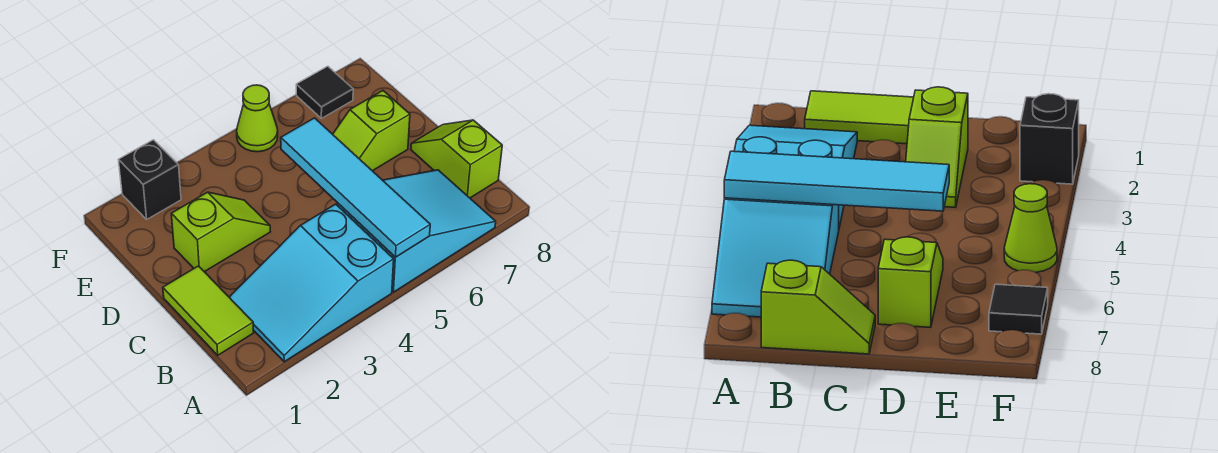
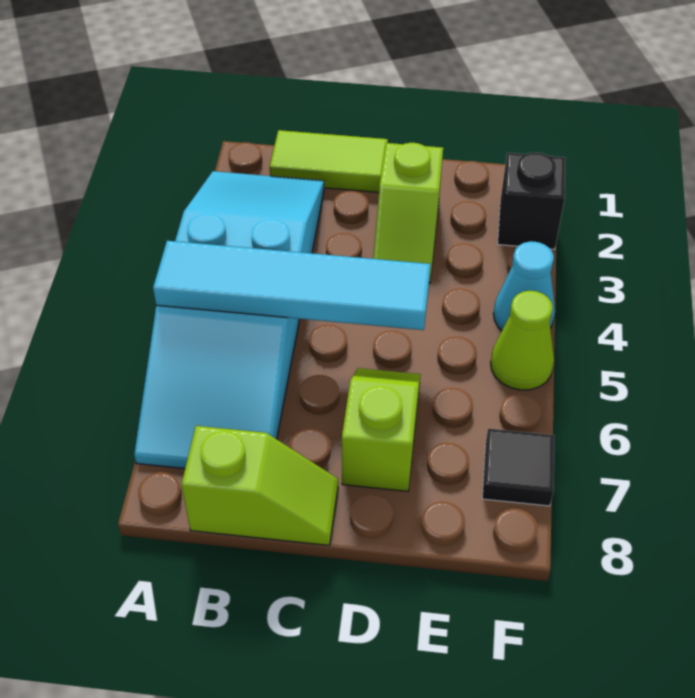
none -> cyan cone F4 level 1

